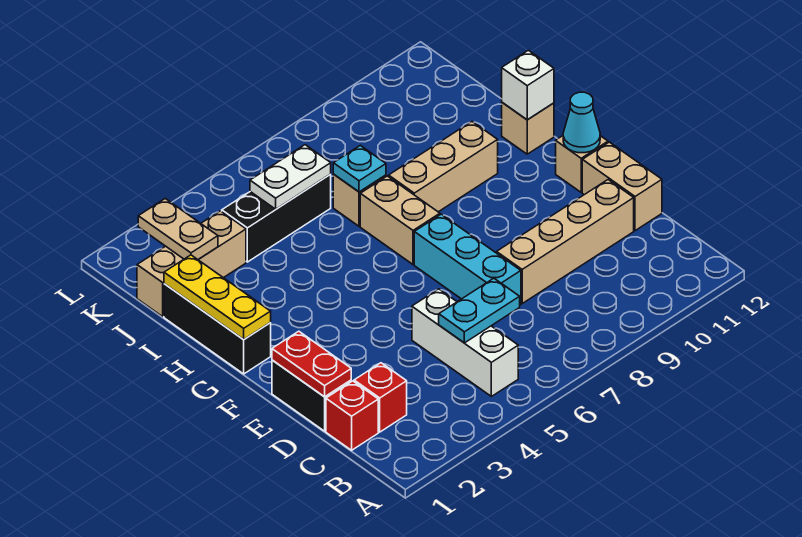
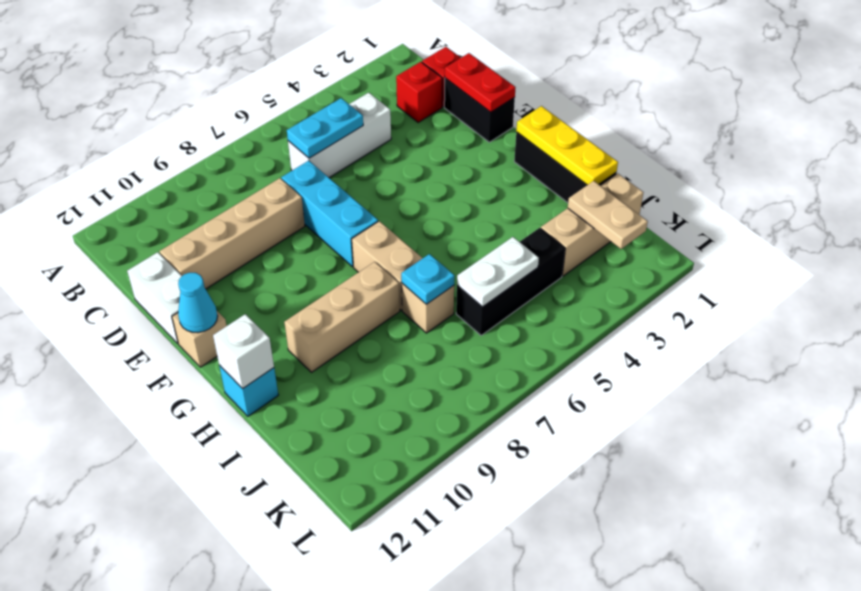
white brick B5:D5 level 1 -> white brick C4:C6 level 1
tan brick D12:E12 level 1 -> white brick D12:E12 level 1
tan brick H12 level 1 -> cyan brick H12 level 1

